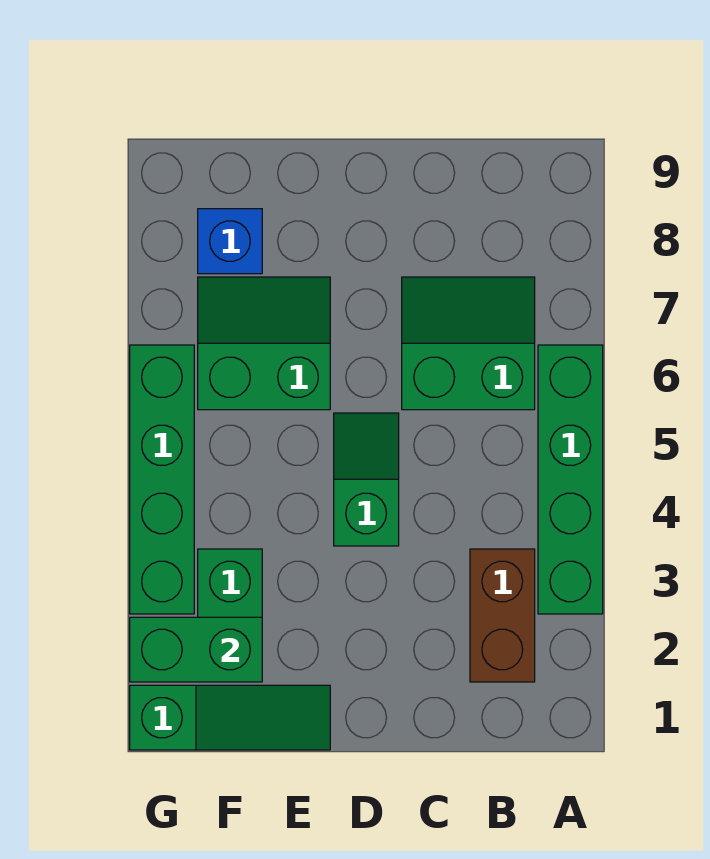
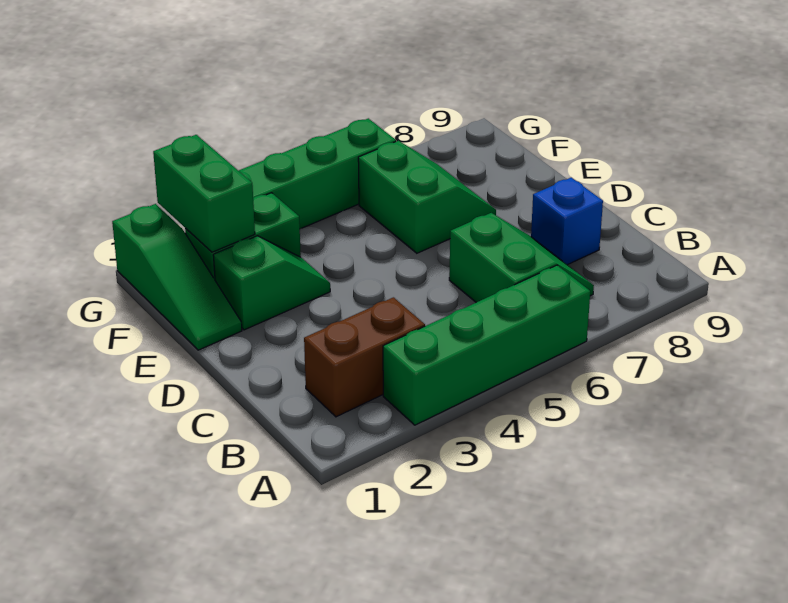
green slope D4:D5 level 1 top 4 -> green slope E2:E3 level 1 top 2
blue brick F8 level 1 -> blue brick C8 level 1

